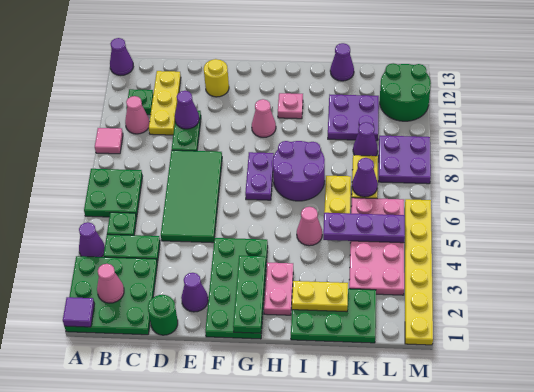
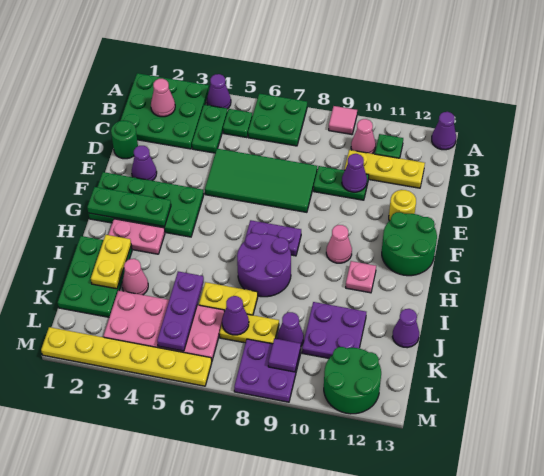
purple tile A1 level 2 -> purple tile L9 level 2
none -> green round brick F12:G13 level 1
pink cone I5 level 1 -> pink cone J3 level 1

